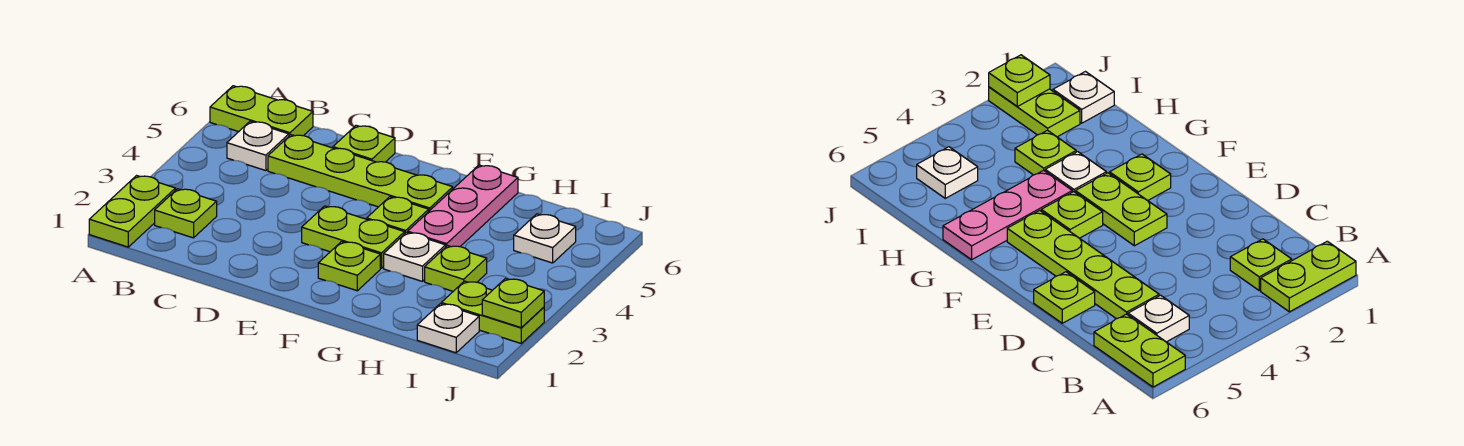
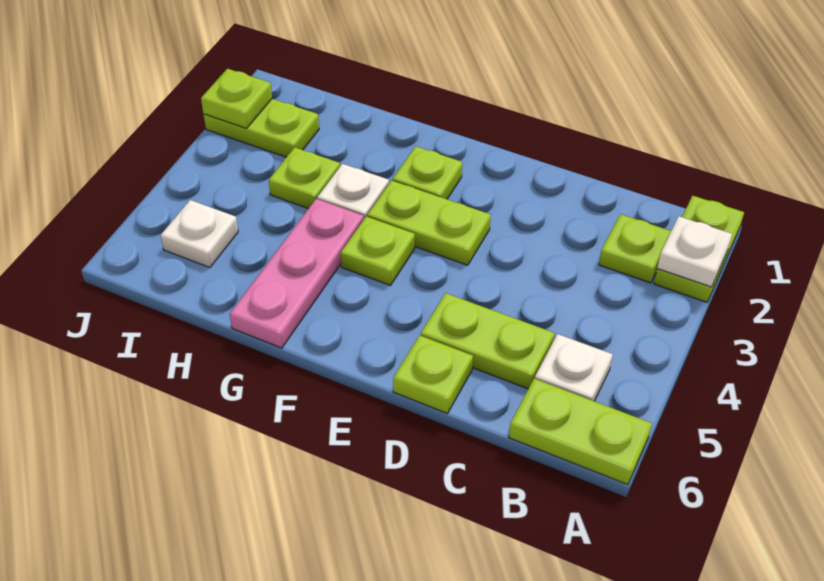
lime plate C5:F5 level 1 -> lime plate C5:D5 level 1
white plate I1 level 1 -> white plate A2 level 2

